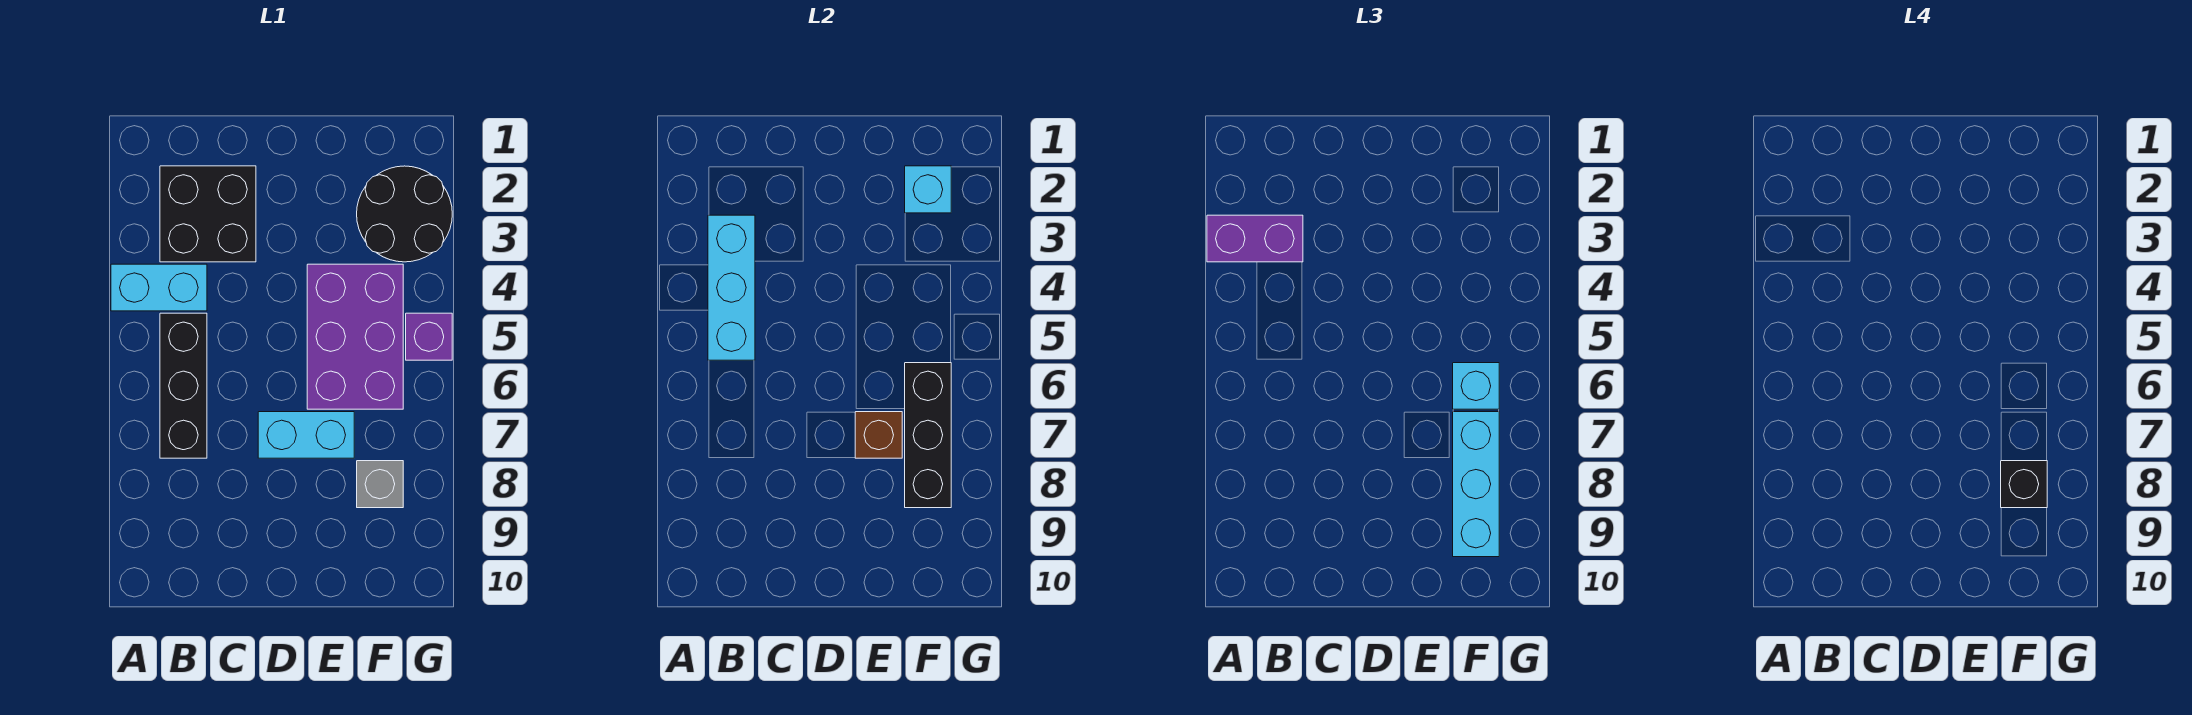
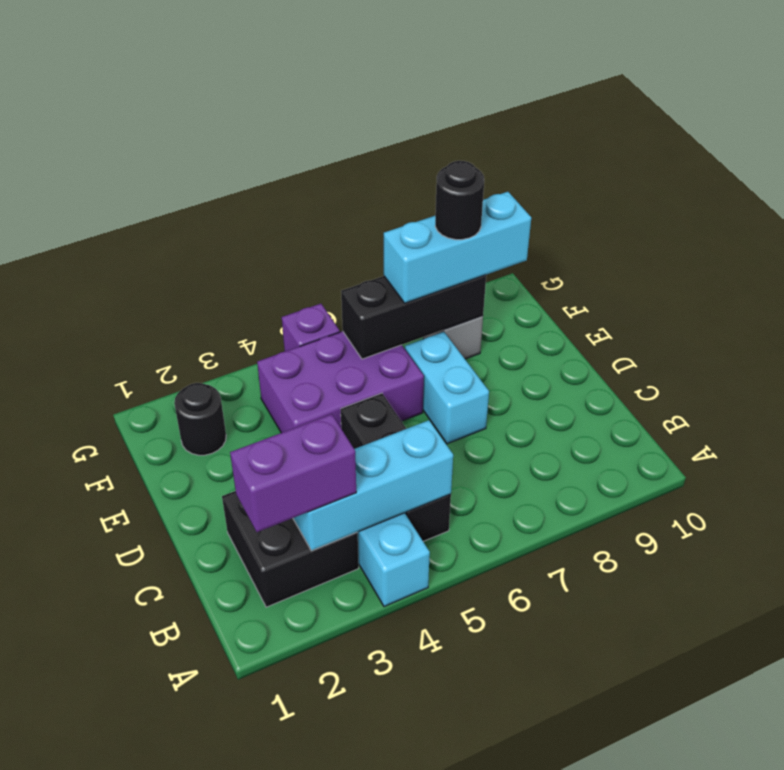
purple brick A3:B3 level 3 -> purple brick B2:B3 level 3
black brick B5:B7 level 1 -> black brick B5:D5 level 1
brown brick E7 level 2 -> none
black round brick F2:G3 level 1 -> black round brick F2 level 1
cyan brick F2 level 2 -> none
cyan brick F6 level 3 -> none
black brick F8 level 4 -> black round brick F8 level 4

